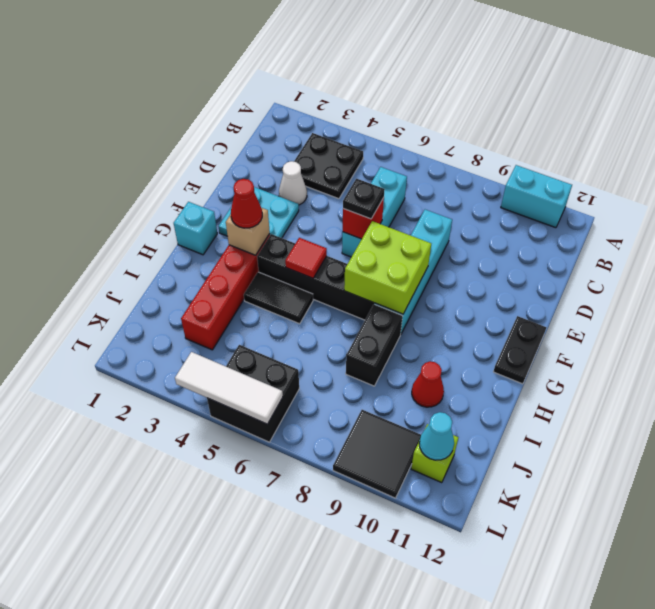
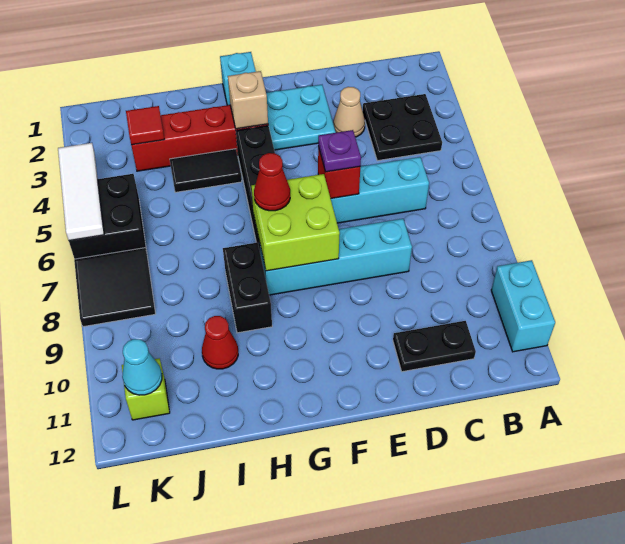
white cone D3 level 1 -> tan cone D3 level 1
black plate E6 level 3 -> purple plate E6 level 3
black plate F12:G12 level 1 -> black plate C11:D11 level 1
red cone G3 level 3 -> red cone G7 level 3
red tile G5 level 2 -> red tile J3 level 2
black tile H4:H5 level 1 -> black tile H4:I4 level 1
black brick H8:I8 level 1 -> black brick H8:H9 level 1
black tile K9:L10 level 1 -> black tile K7:L8 level 1

